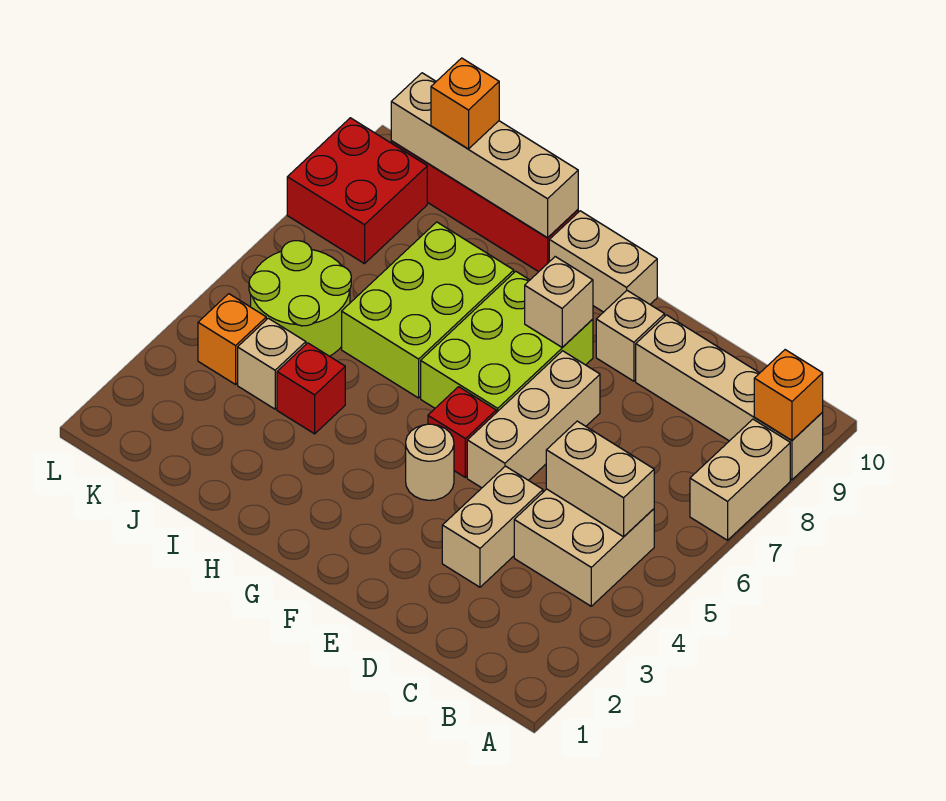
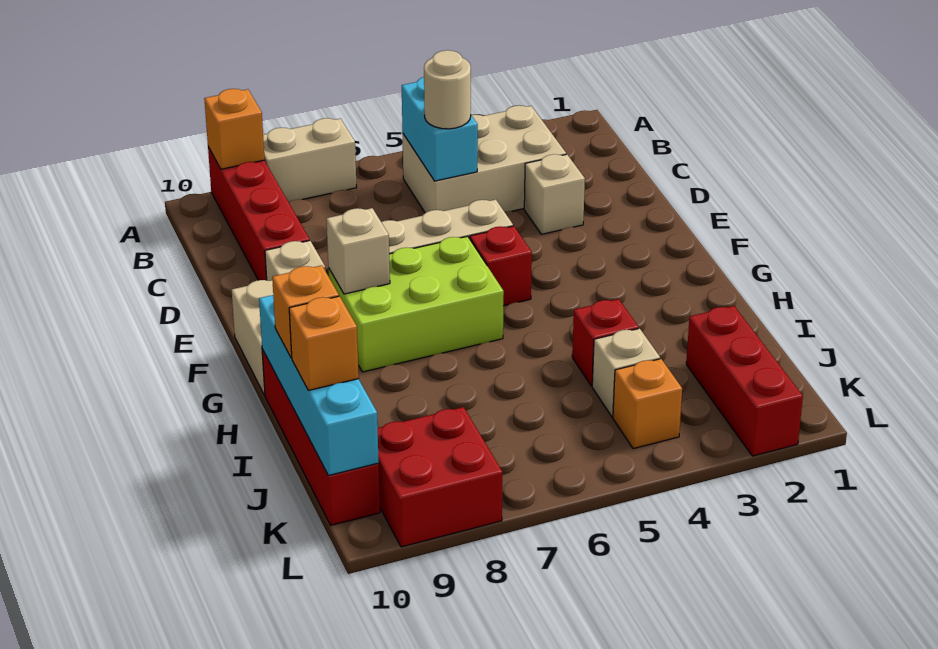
tan brick A9:D9 level 1 -> red brick A9:D9 level 1
tan brick B4:C5 level 1 -> tan brick B3:C5 level 1
tan brick B5:C5 level 2 -> cyan brick B5:C5 level 2
tan brick D3:D4 level 1 -> tan brick D3 level 1
tan round brick F4 level 1 -> tan round brick C5 level 3
lime brick H6:I8 level 1 -> none
tan brick H10:K10 level 2 -> cyan brick H10:K10 level 2
none -> orange brick I10 level 3
none -> red brick J2:L2 level 1
lime round brick J5:K6 level 1 -> none

